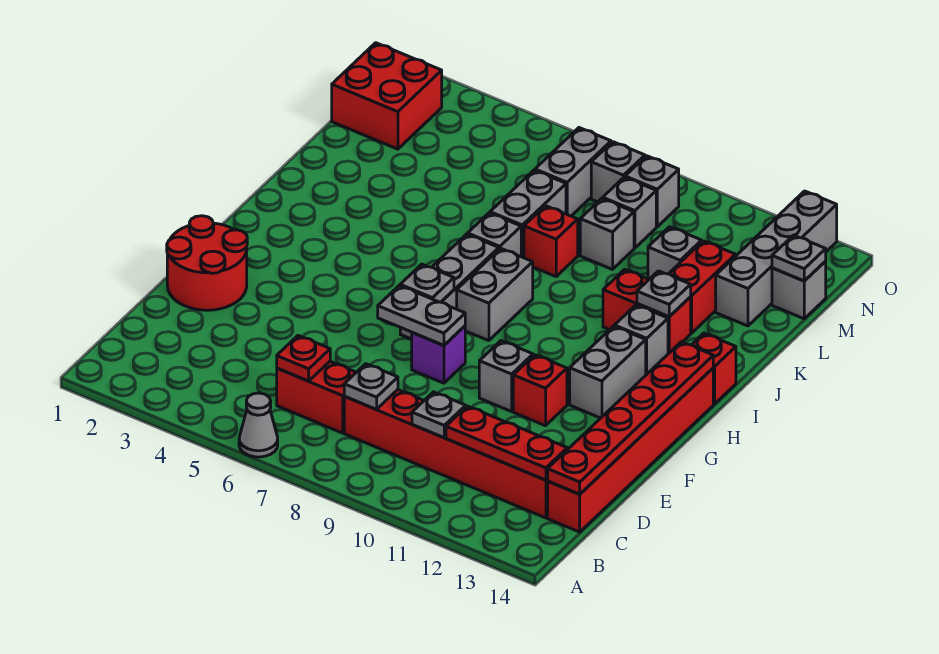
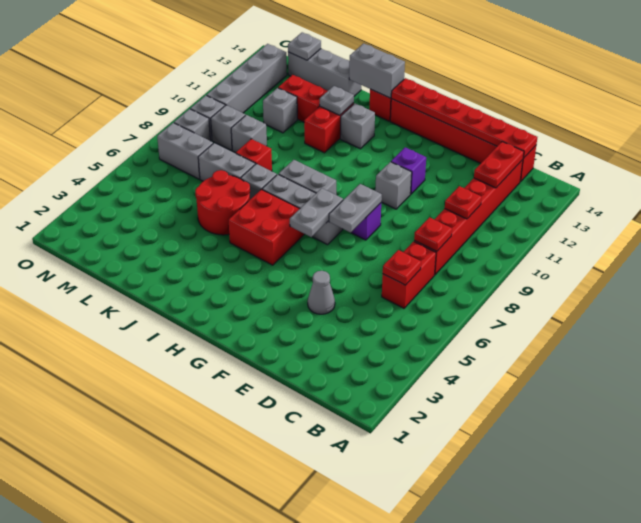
grey cone A6 level 1 -> grey cone E4 level 1
grey plate C8 level 2 -> red plate C8 level 2
grey plate C10 level 2 -> red plate C10 level 2
red plate C11:C13 level 2 -> red plate C12:C13 level 2
red round brick E1:F2 level 1 -> red round brick J5:K6 level 1
red brick F11 level 1 -> purple brick F11 level 1
grey plate G7 level 2 -> grey plate G6:G7 level 2
grey brick G12:H12 level 1 -> grey brick I14:J14 level 2
grey brick L13:O13 level 1 -> grey brick N10:N13 level 1
red brick M1:N2 level 1 -> red brick H5:I6 level 1
grey brick M14 level 1 -> grey brick K14:M14 level 1

